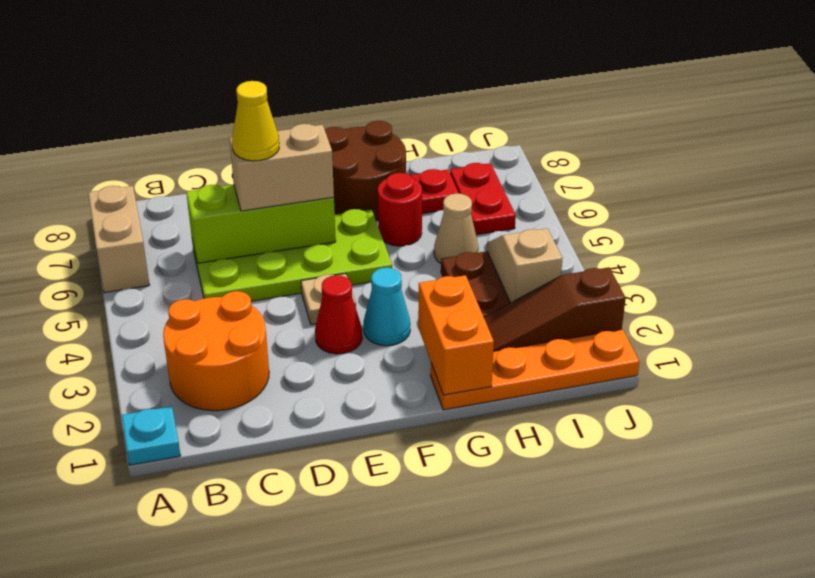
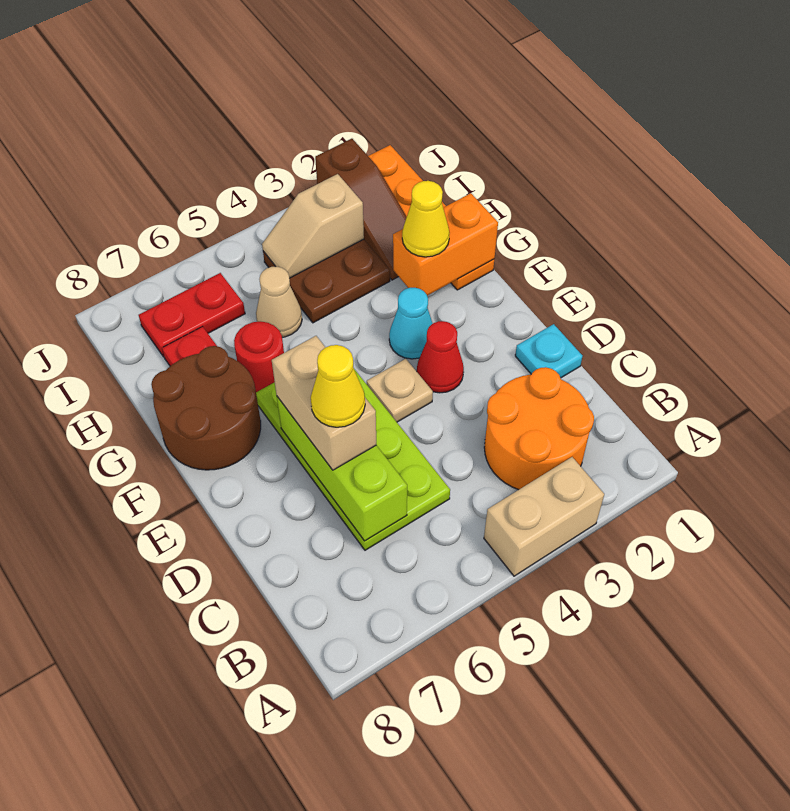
cyan plate A1 level 1 -> cyan plate D1 level 1
tan brick A6:A7 level 1 -> tan brick A3:A4 level 1
none -> yellow cone G2 level 3

